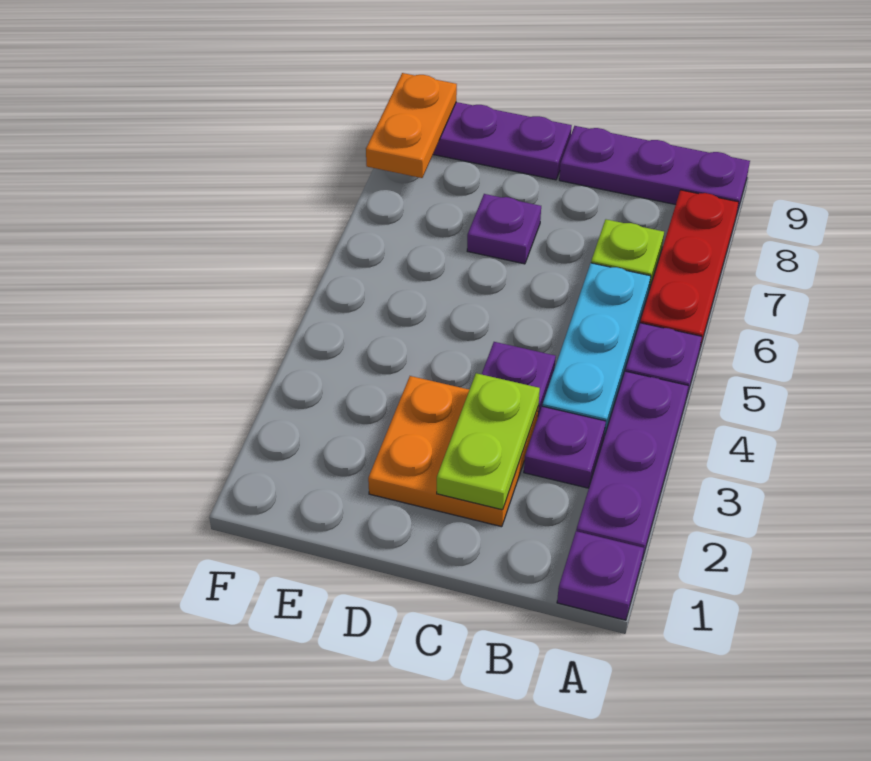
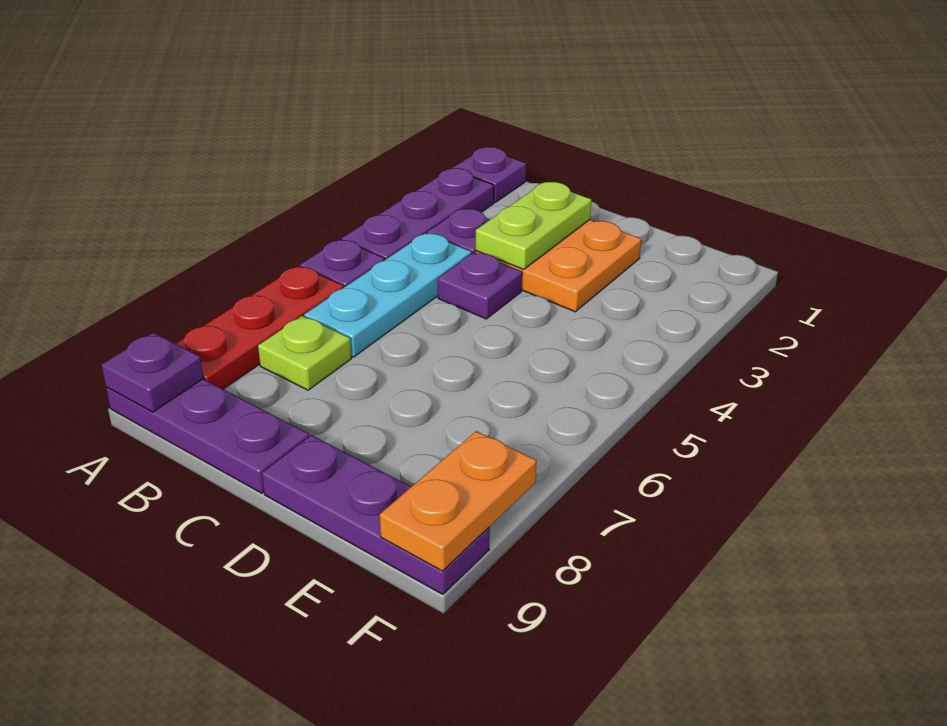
purple plate D7 level 1 -> purple plate A9 level 2

